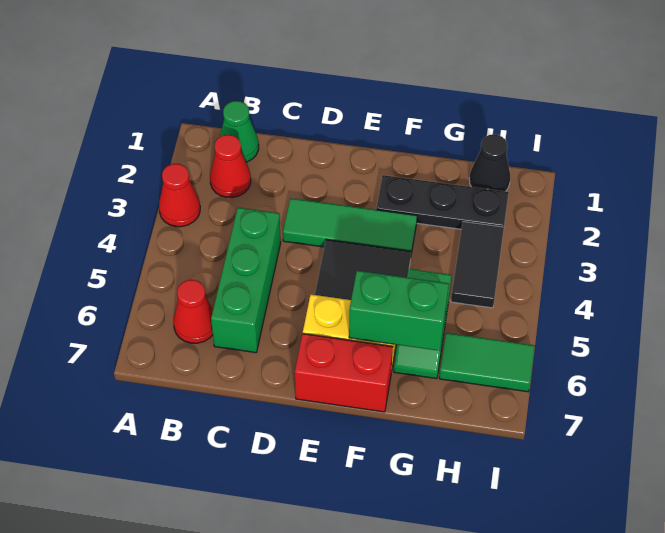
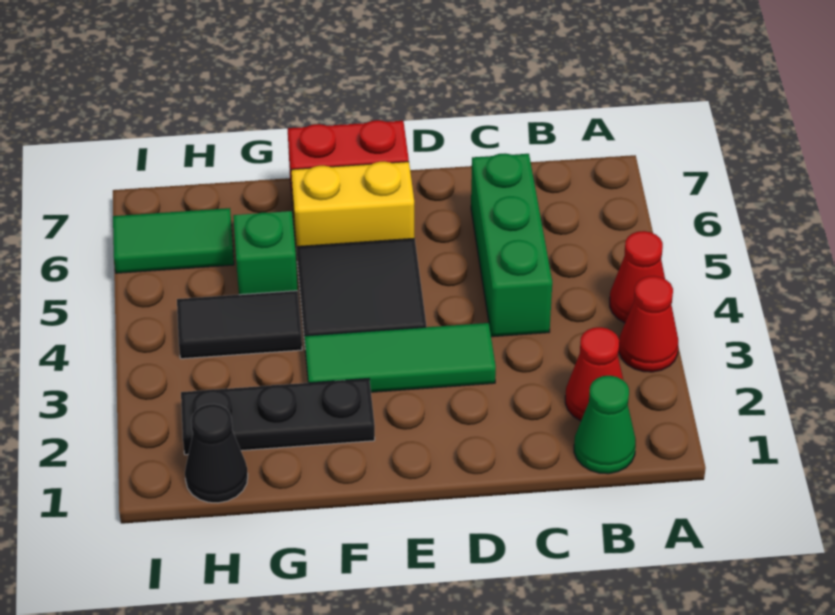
red cone B6 level 1 -> red cone A4 level 1
green brick F6:G6 level 2 -> none
black tile H3:H4 level 1 -> black tile G4:H4 level 1

